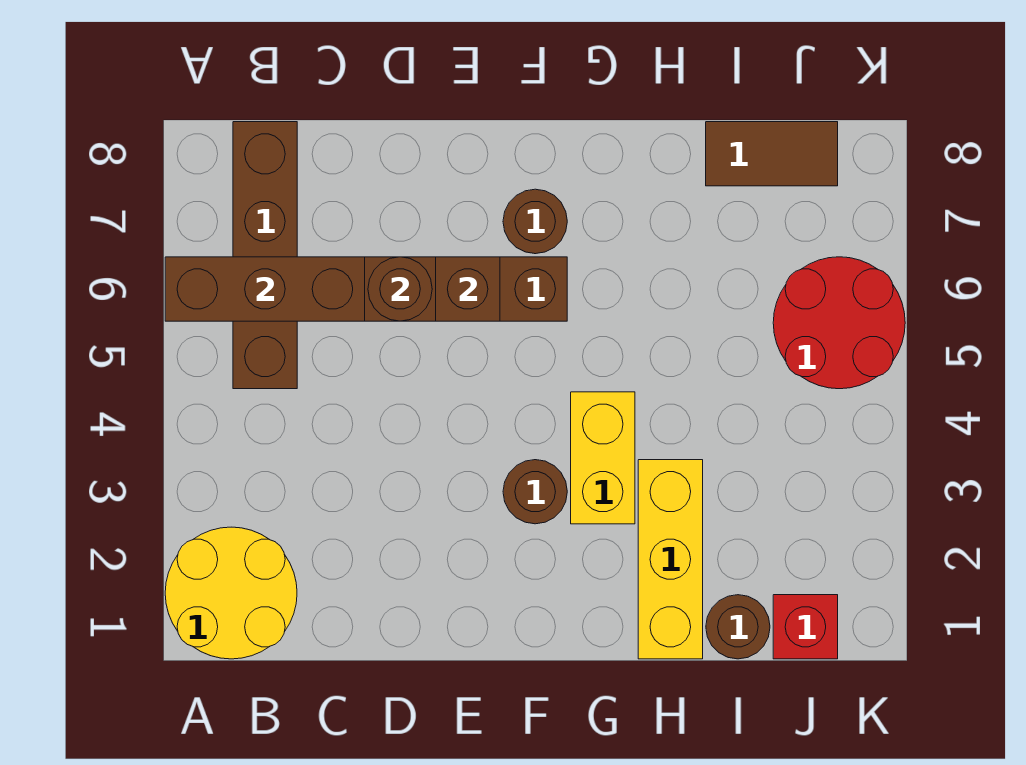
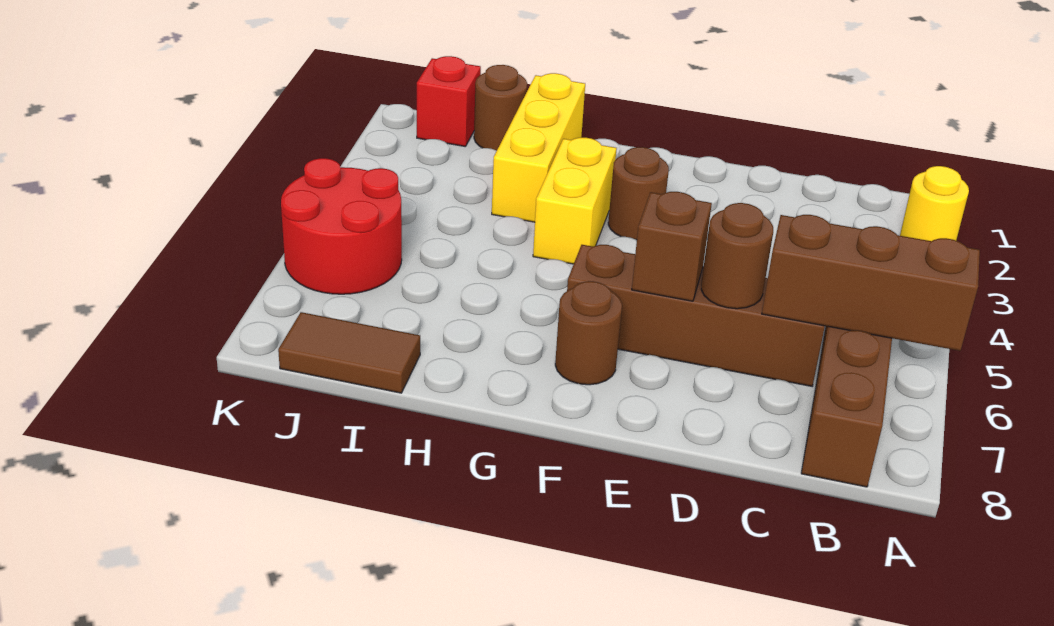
yellow round brick A1:B2 level 1 -> yellow round brick A2 level 1

